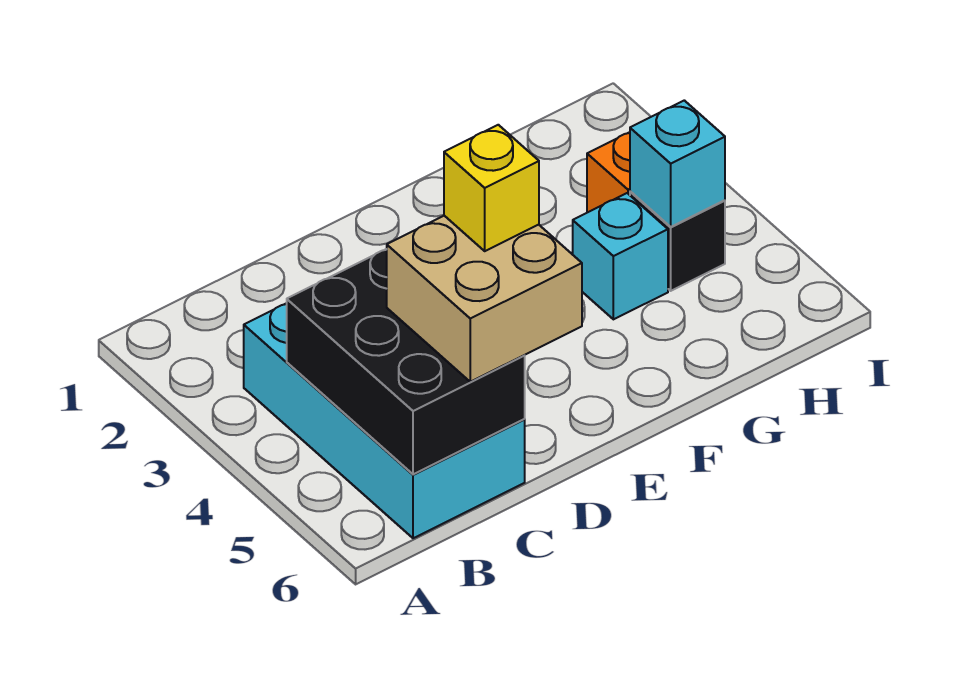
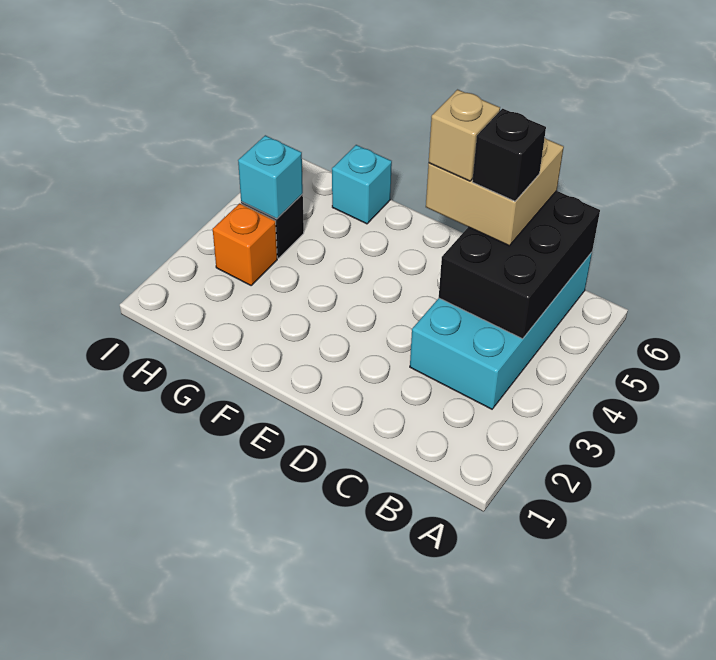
none -> black brick C5 level 4
yellow brick D5 level 4 -> tan brick D5 level 4
cyan brick G4 level 1 -> cyan brick G6 level 1

